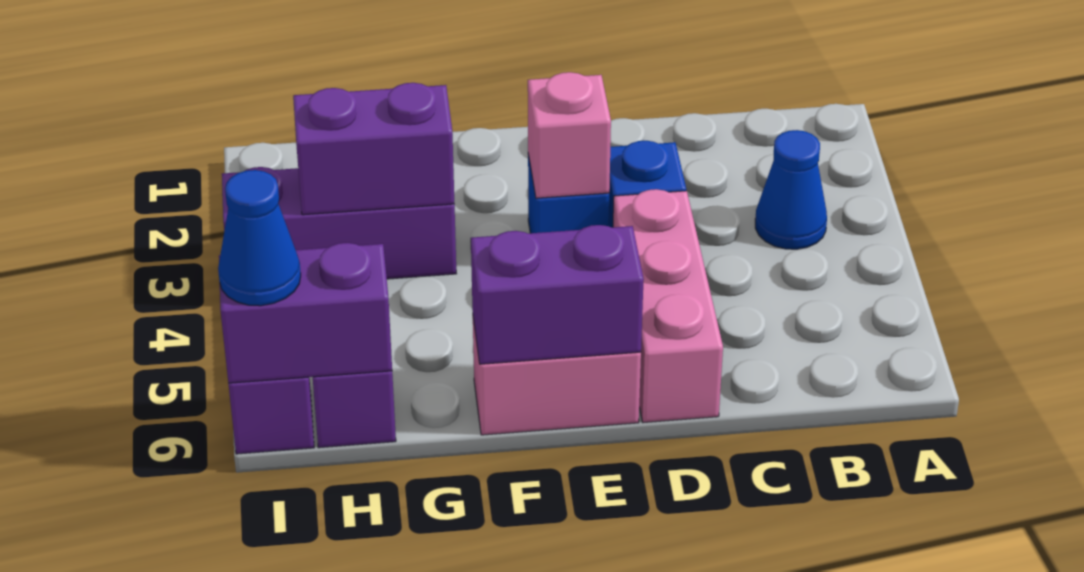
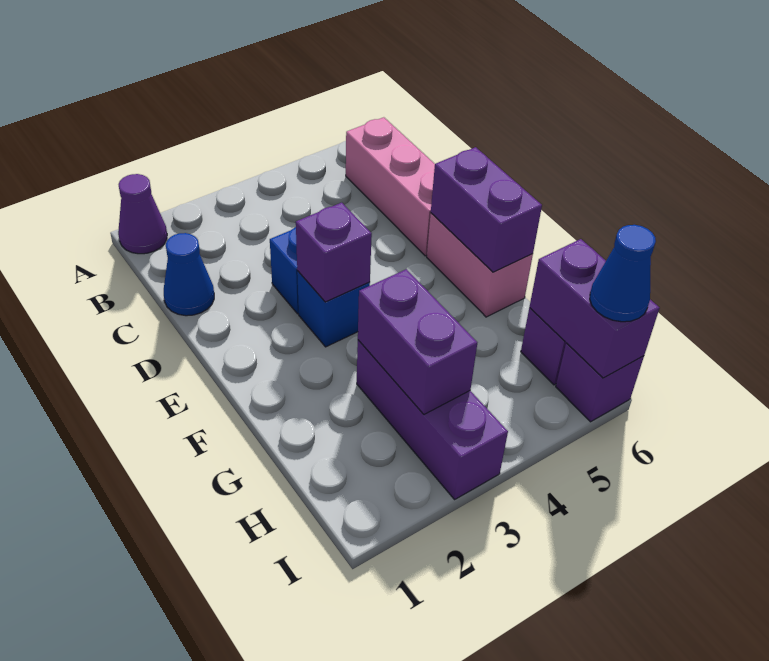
none -> purple cone A1 level 1
blue cone B3 level 1 -> blue cone C1 level 1
pink brick D4:D6 level 1 -> pink brick B6:D6 level 1
pink brick E3 level 2 -> purple brick E3 level 2

